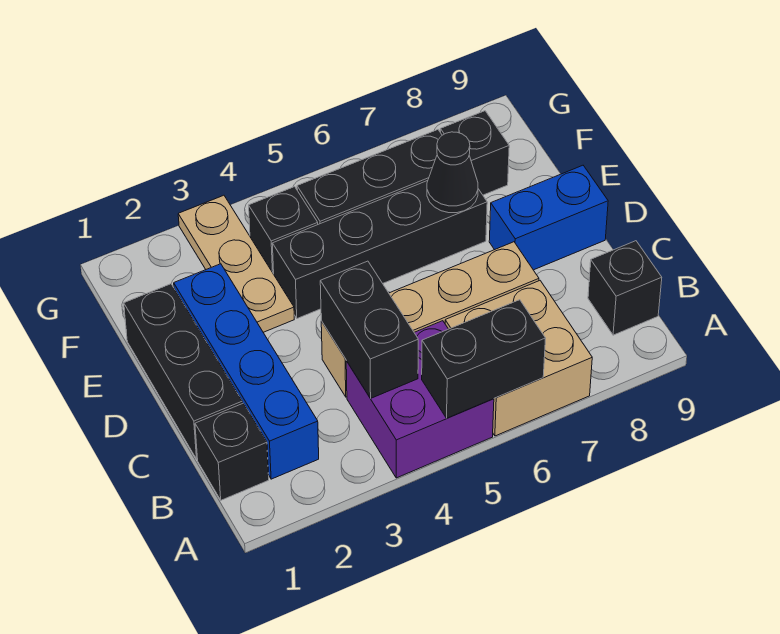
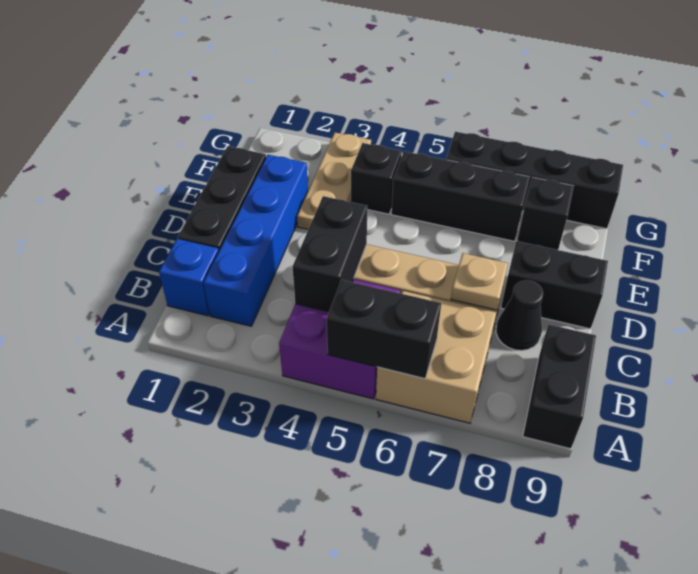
black brick B1 level 1 -> blue brick B1 level 1
black brick B9 level 1 -> black brick A9:B9 level 1
none -> tan plate C7 level 2
blue brick D8:D9 level 1 -> black brick D8:D9 level 1
black brick E4:E7 level 1 -> black brick G6:G9 level 1
black cone E7 level 2 -> black cone C8 level 1

